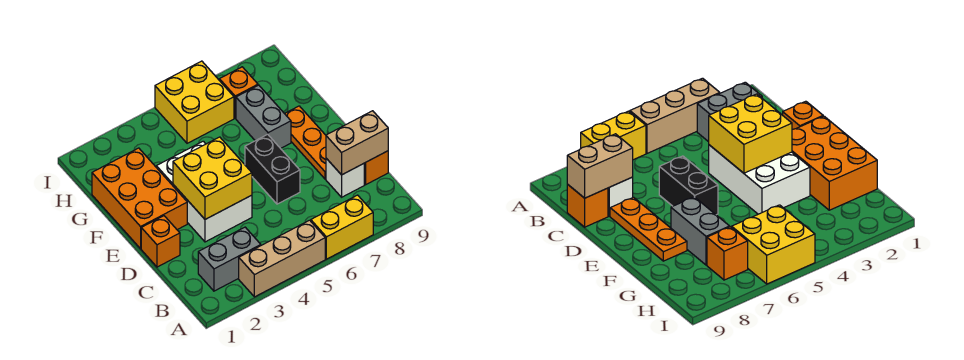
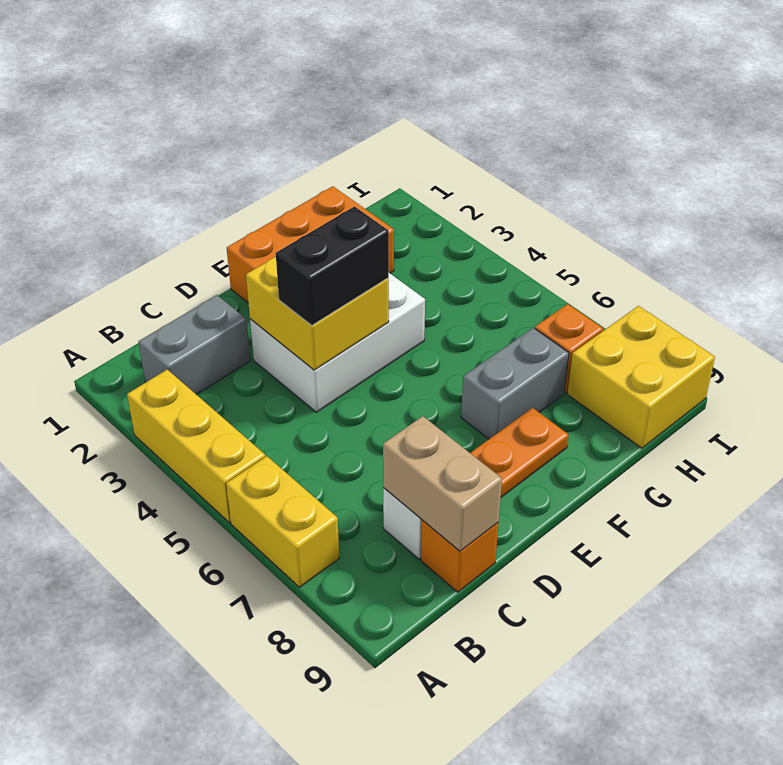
tan brick A3:A5 level 1 -> yellow brick A3:A5 level 1
grey brick B2:B3 level 1 -> grey brick B2:C2 level 1
orange brick D1 level 1 -> none
black brick D6:E6 level 1 -> black brick D4:E4 level 3
yellow brick H5:I6 level 1 -> yellow brick H8:I9 level 1

